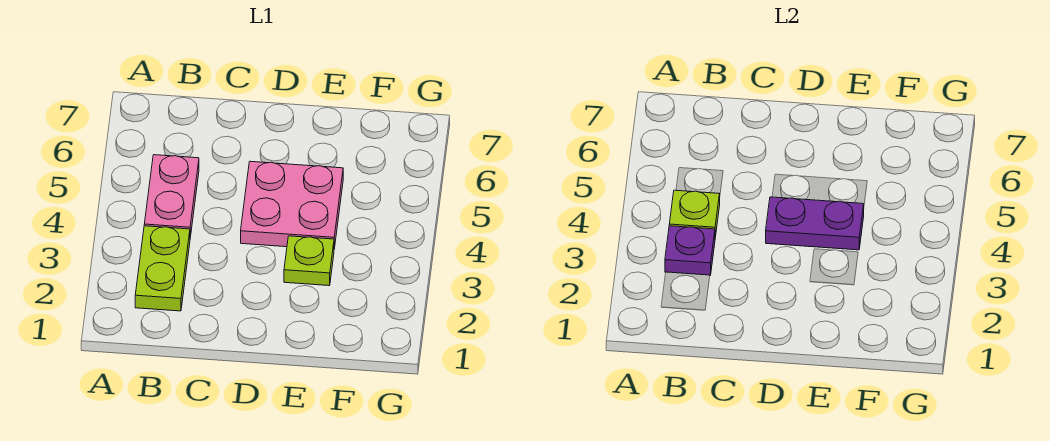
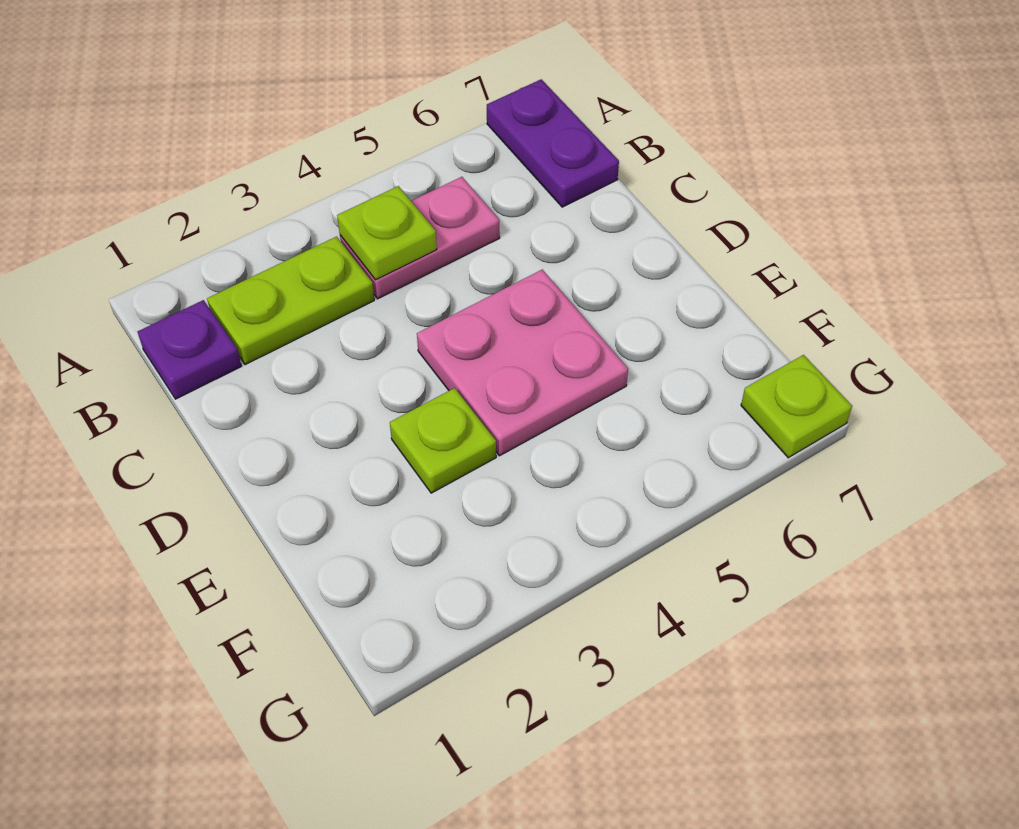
purple plate B3 level 2 -> purple plate B1 level 1
purple plate D4:E4 level 2 -> purple plate A7:B7 level 1
none -> lime plate G7 level 1

